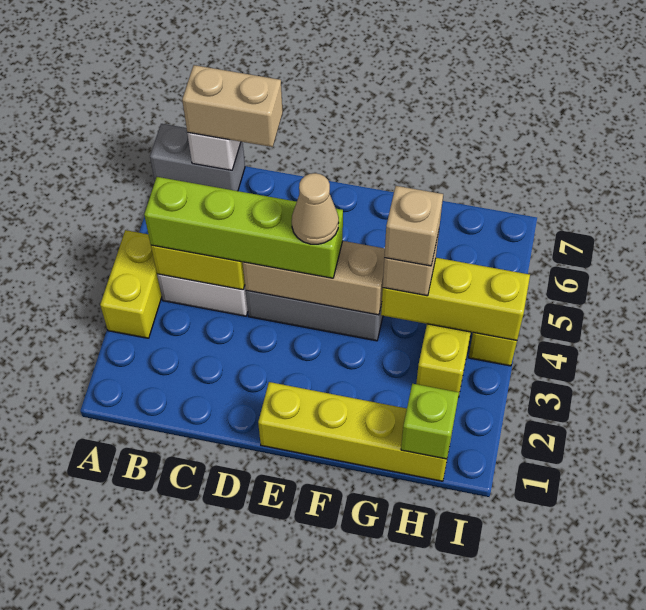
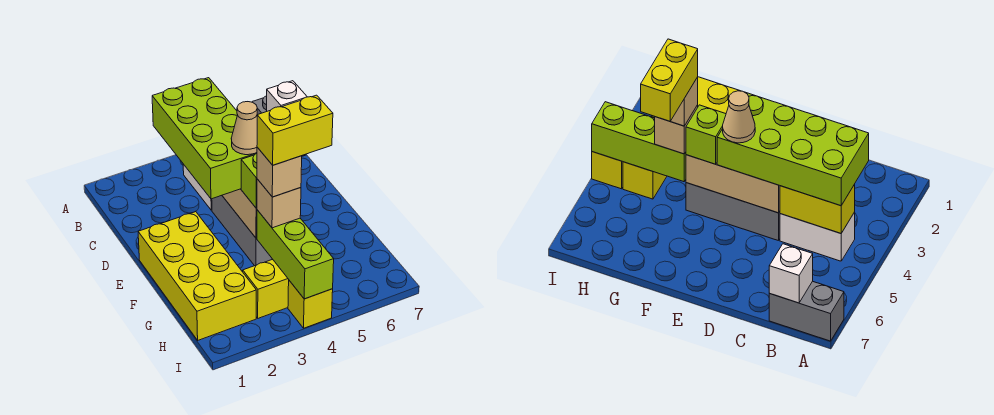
yellow brick A3:A4 level 1 -> yellow brick G4:G5 level 5
lime brick B4:E4 level 3 -> lime brick B3:E4 level 3
tan brick B7:C7 level 3 -> none
yellow brick E1:H1 level 1 -> yellow brick E1:H2 level 1
yellow brick G4:I4 level 2 -> lime brick G4:I4 level 2
lime brick H1 level 2 -> lime brick F4 level 3

